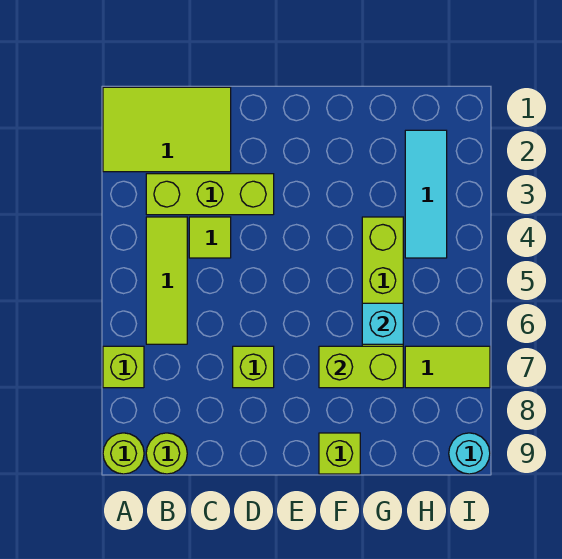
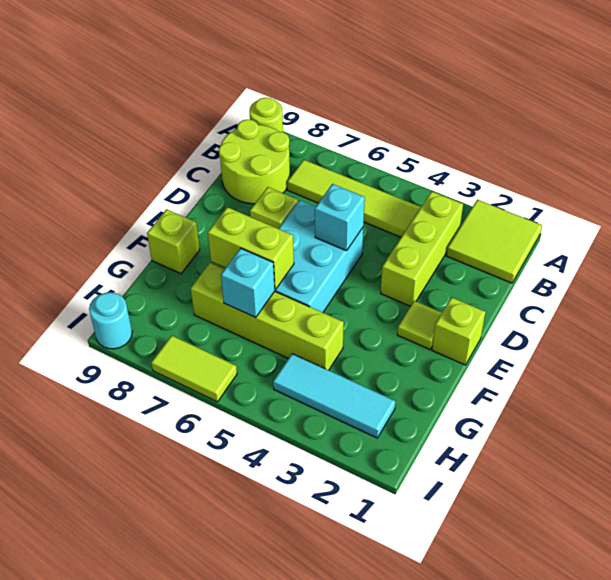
lime tile A1:C2 level 1 -> lime tile A1:B2 level 1
lime brick A7 level 1 -> lime brick E1 level 1
lime tile B4:B6 level 1 -> lime tile B4:B7 level 1
lime round brick B9 level 1 -> lime round brick B8:C9 level 1
lime tile C4 level 1 -> lime tile E2 level 1
none -> cyan brick D5:F6 level 1
none -> cyan brick D5 level 2
lime brick F7:G7 level 2 -> lime brick F6:F7 level 2
lime tile H7:I7 level 1 -> lime tile I6:I7 level 1

